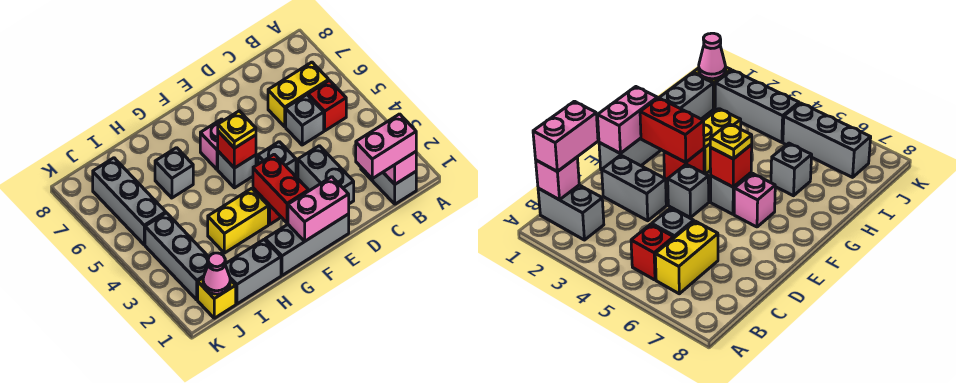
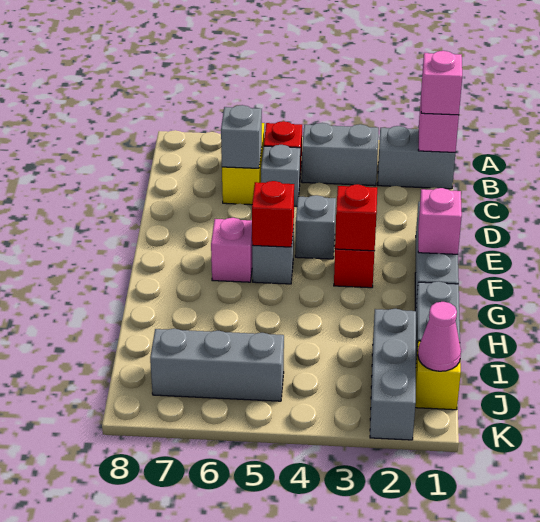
pink brick B1:C1 level 3 -> pink brick B1 level 3
grey brick D2:D3 level 1 -> grey brick B3:B4 level 1
pink brick E1:F1 level 2 -> pink brick F1 level 2
red brick F2:F3 level 2 -> red brick F3 level 2
yellow plate F5 level 3 -> none
yellow brick G3:H3 level 1 -> none
grey brick H6 level 1 -> grey brick C6 level 2
grey brick J2:J4 level 1 -> grey brick I2:K2 level 1

